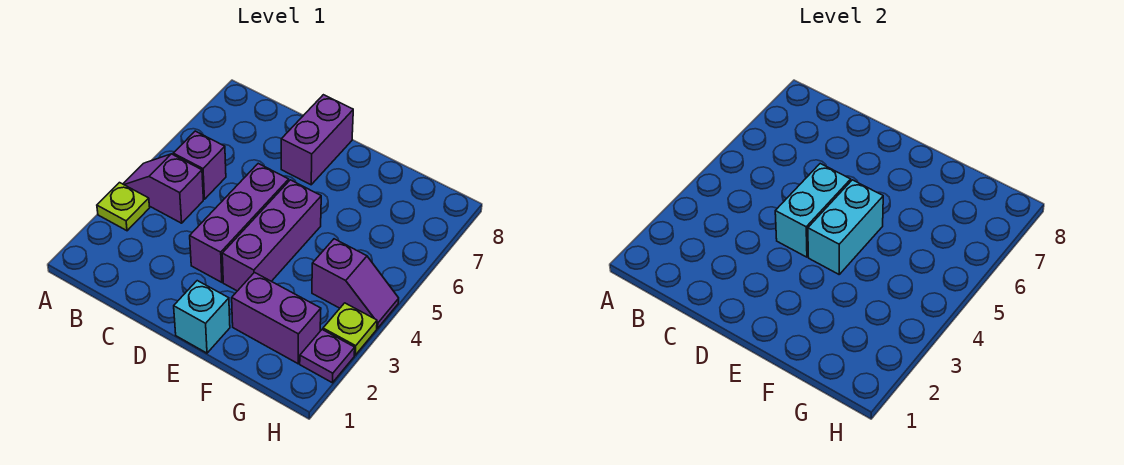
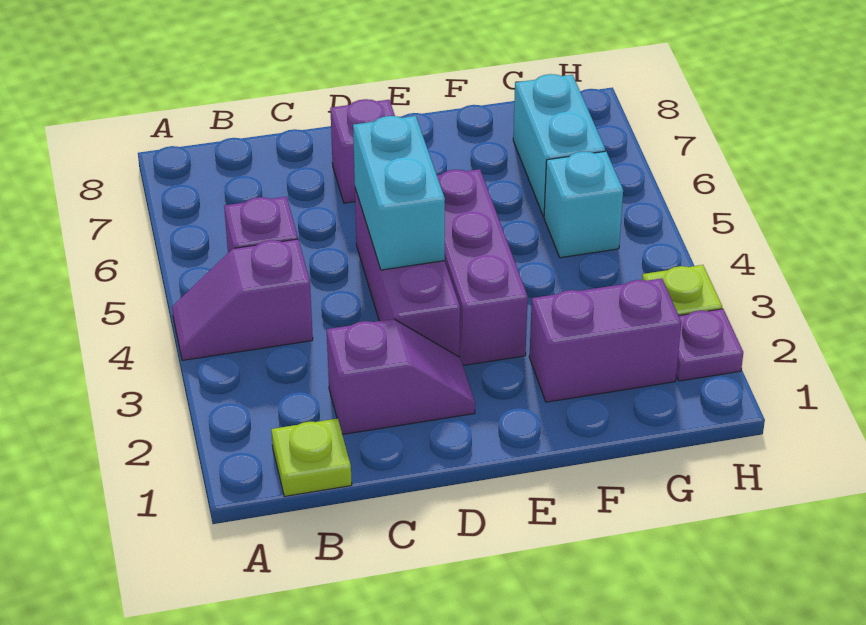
lime plate A3 level 1 -> lime plate B1 level 1
purple brick D7:D8 level 1 -> purple brick D7 level 1
cyan brick E1 level 1 -> cyan brick G5 level 1
cyan brick E4:E5 level 2 -> cyan brick G6:G7 level 1
purple slope G4:H4 level 1 top G -> purple slope C2:D2 level 1 top C

